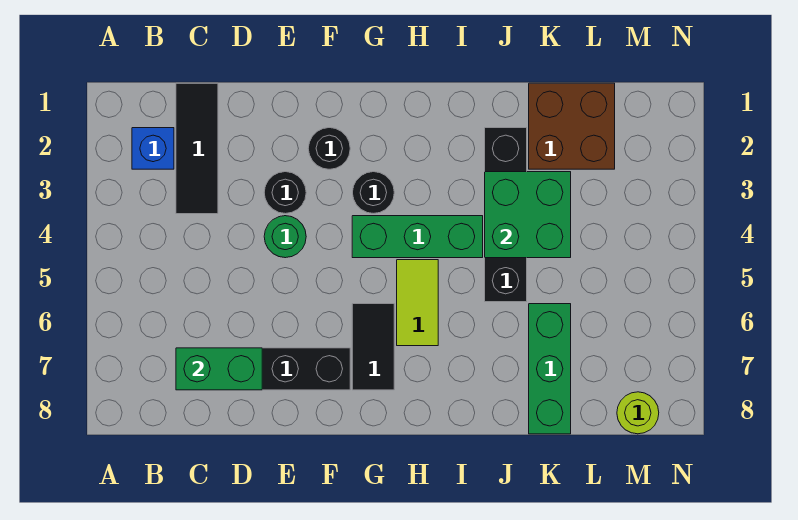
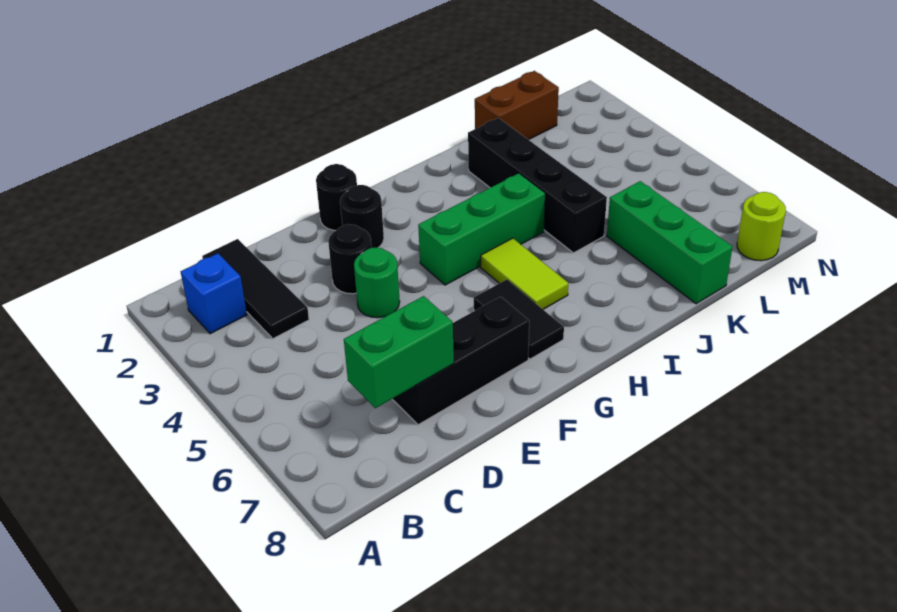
black round brick G3 level 1 -> black round brick F1 level 1
green brick J3:K4 level 2 -> none
brown brick K1:L2 level 1 -> brown brick K1:L1 level 1

